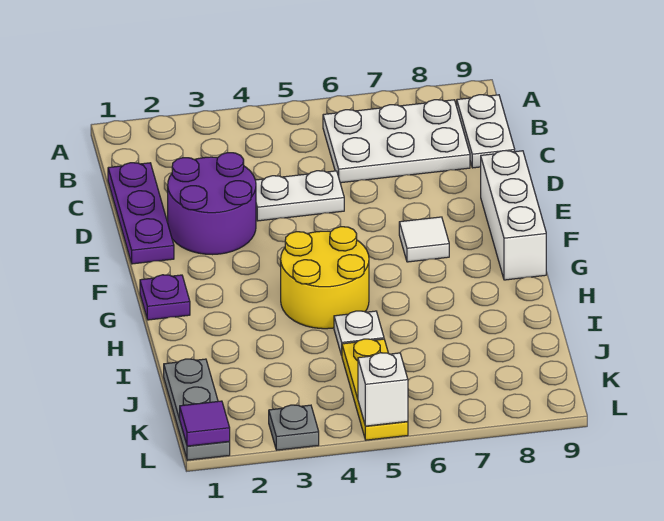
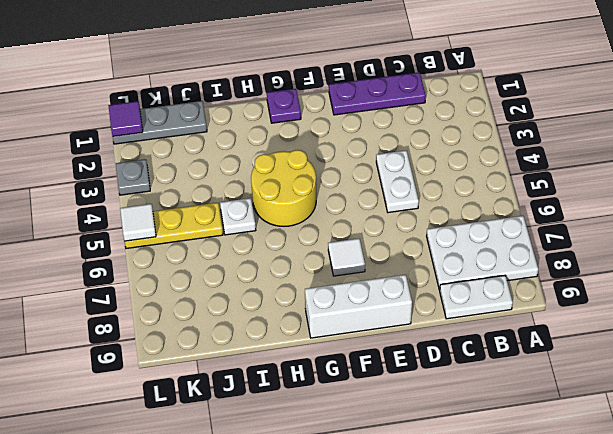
white plate B6:C8 level 1 -> white plate A7:C8 level 1
purple round brick D2:E3 level 1 -> none
white brick L5 level 2 -> white tile L5 level 2

